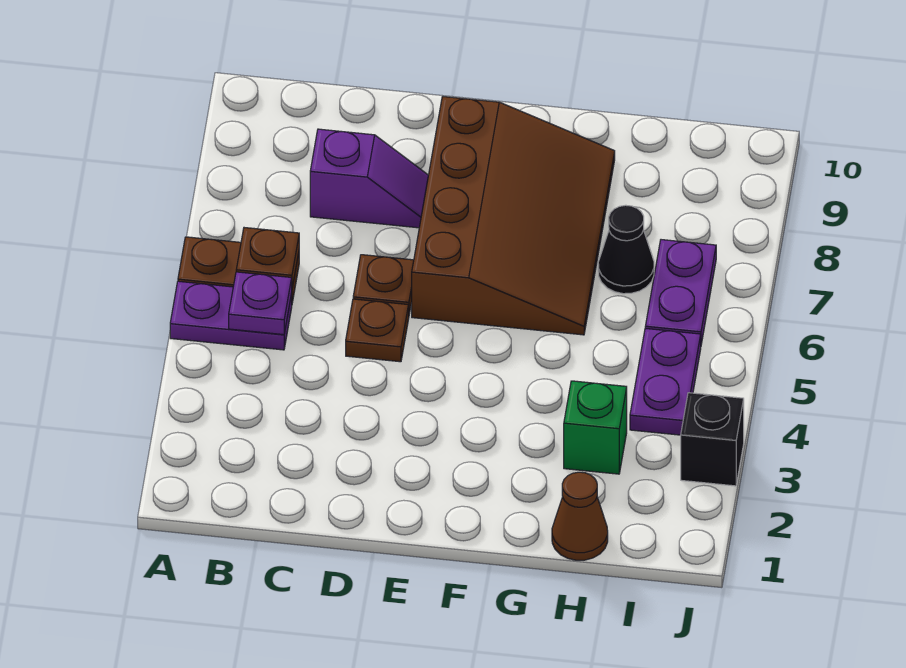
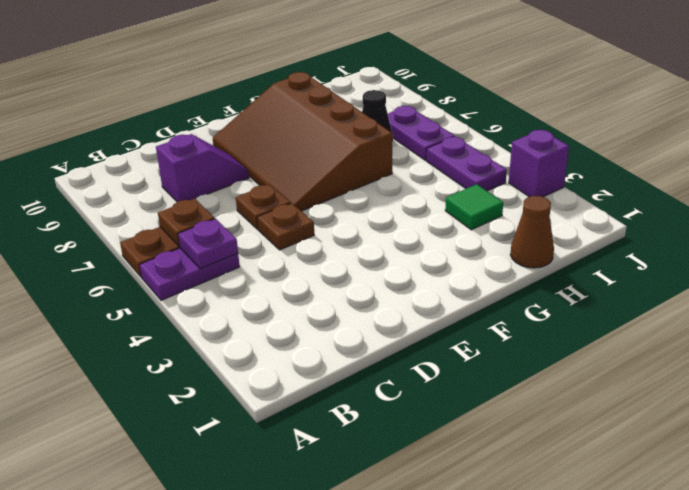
brown slope E6:G9 level 1 top E -> brown slope E6:G9 level 1 top G
green brick H3 level 1 -> green tile H3 level 1
black brick J3 level 1 -> purple brick J3 level 1

